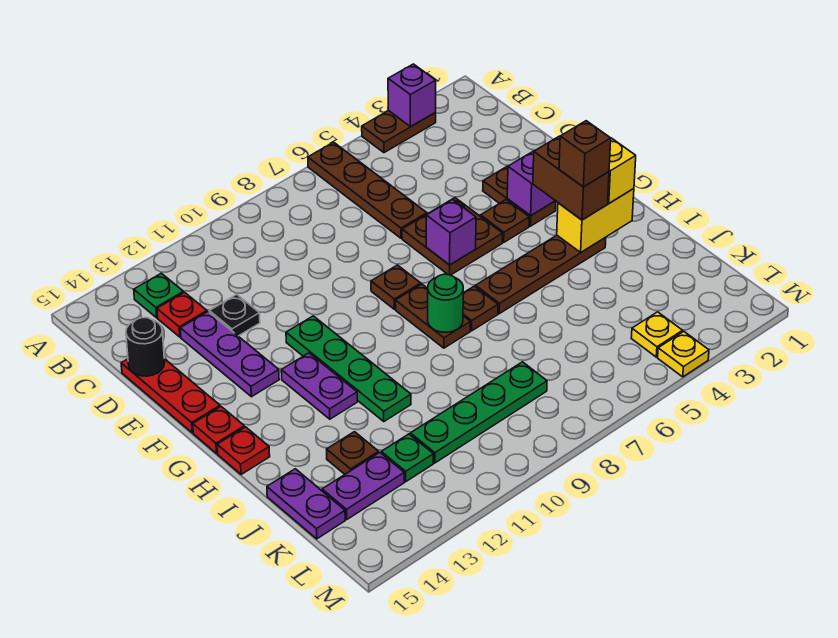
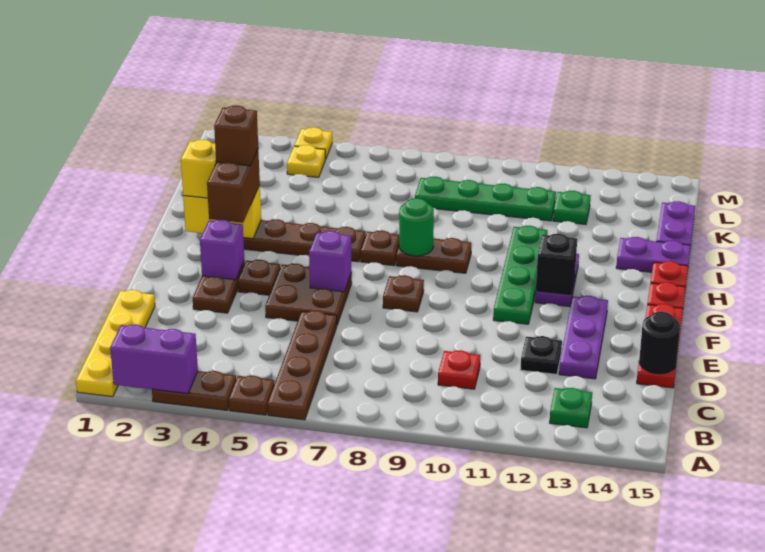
none -> yellow plate A1:D1 level 1
purple brick A3 level 2 -> purple brick A2:A3 level 2
red plate C13 level 1 -> red plate C10 level 1
brown plate G8:H8 level 1 -> brown plate H8:H9 level 1
none -> black brick G12 level 2
brown plate J13 level 1 -> brown plate A5 level 1
purple plate K13:K14 level 1 -> purple plate I14:I15 level 1

